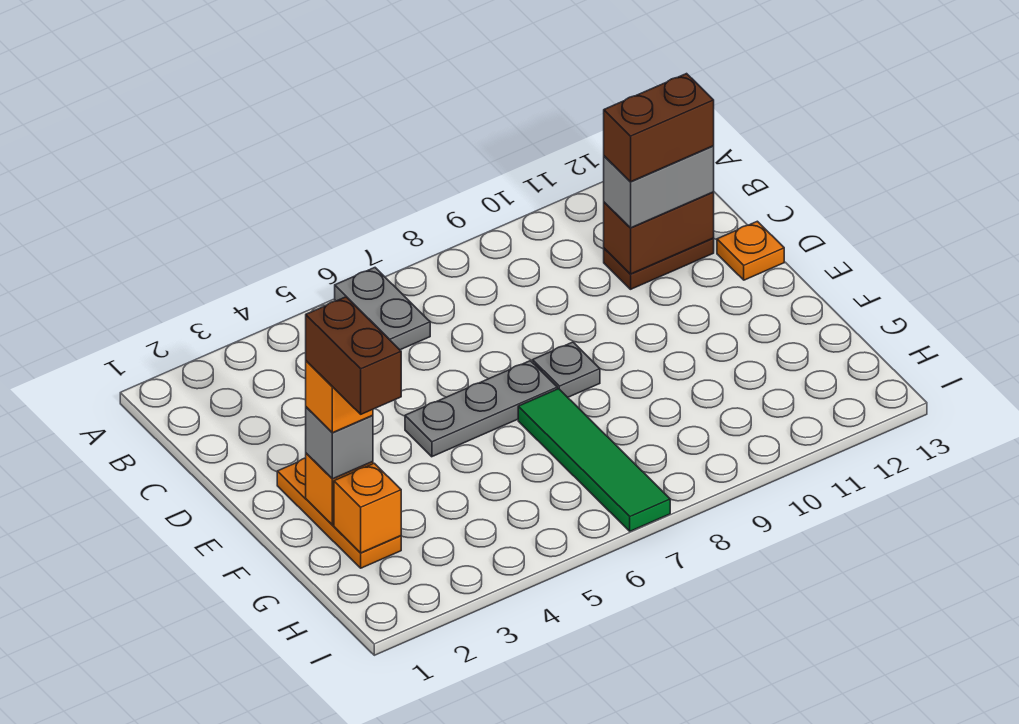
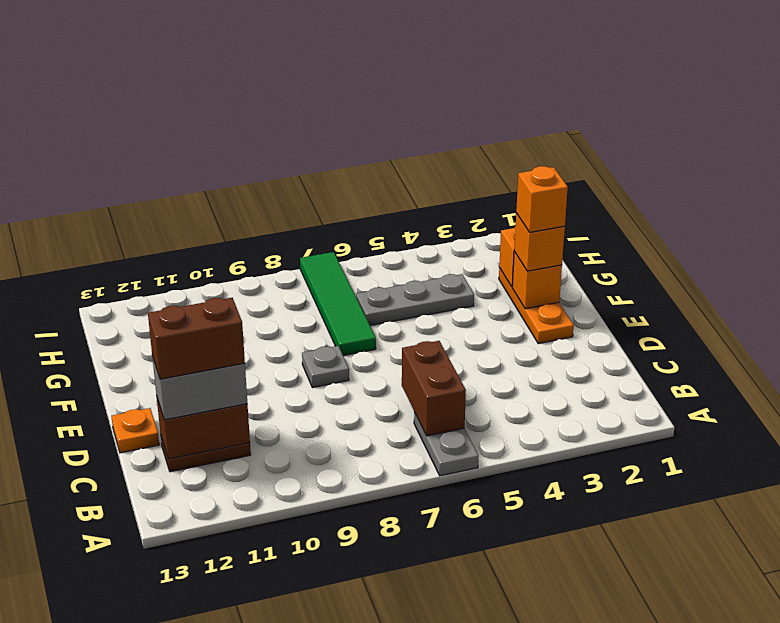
grey plate E5:E7 level 1 -> grey plate G4:G6 level 1
grey brick F2 level 3 -> orange brick F2 level 3
brown brick F2:G2 level 5 -> brown brick B6:C6 level 2

